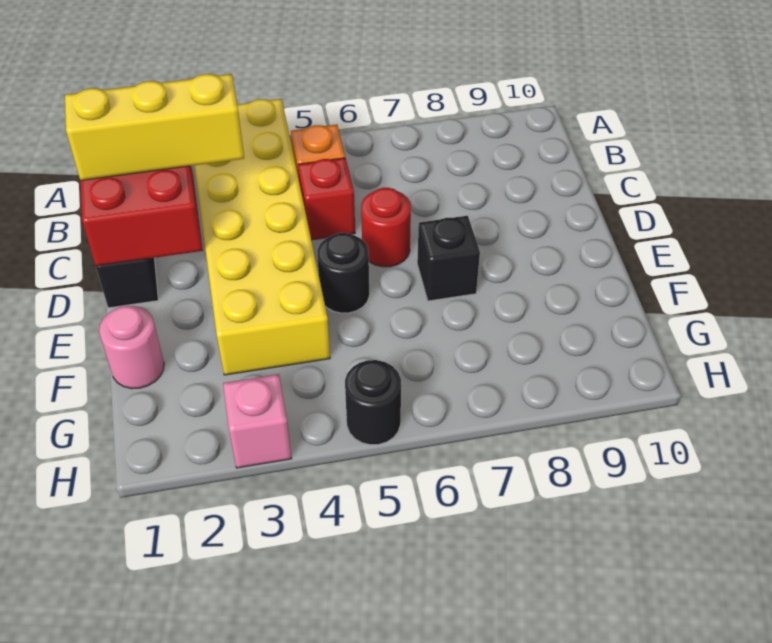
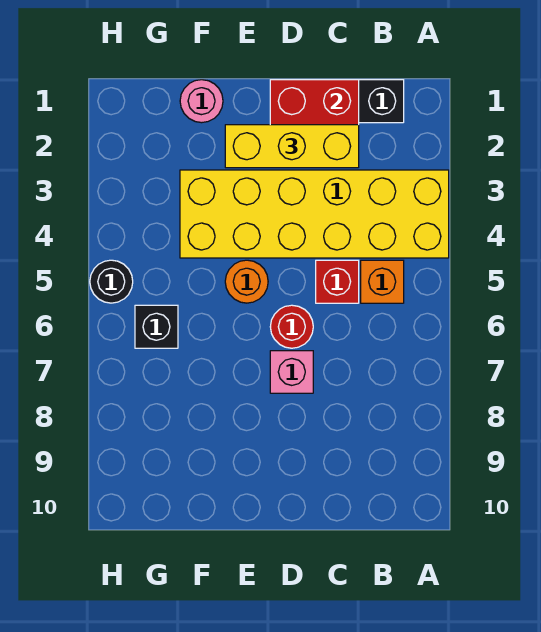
yellow brick C1:C3 level 3 -> yellow brick C2:E2 level 3
black round brick E5 level 1 -> orange round brick E5 level 1
black brick E7 level 1 -> black brick G6 level 1
pink brick H3 level 1 -> pink brick D7 level 1

